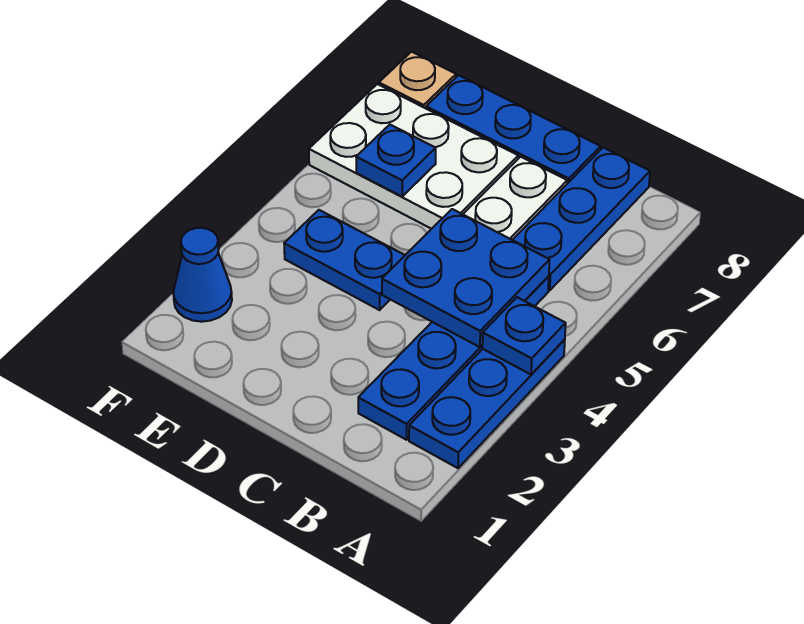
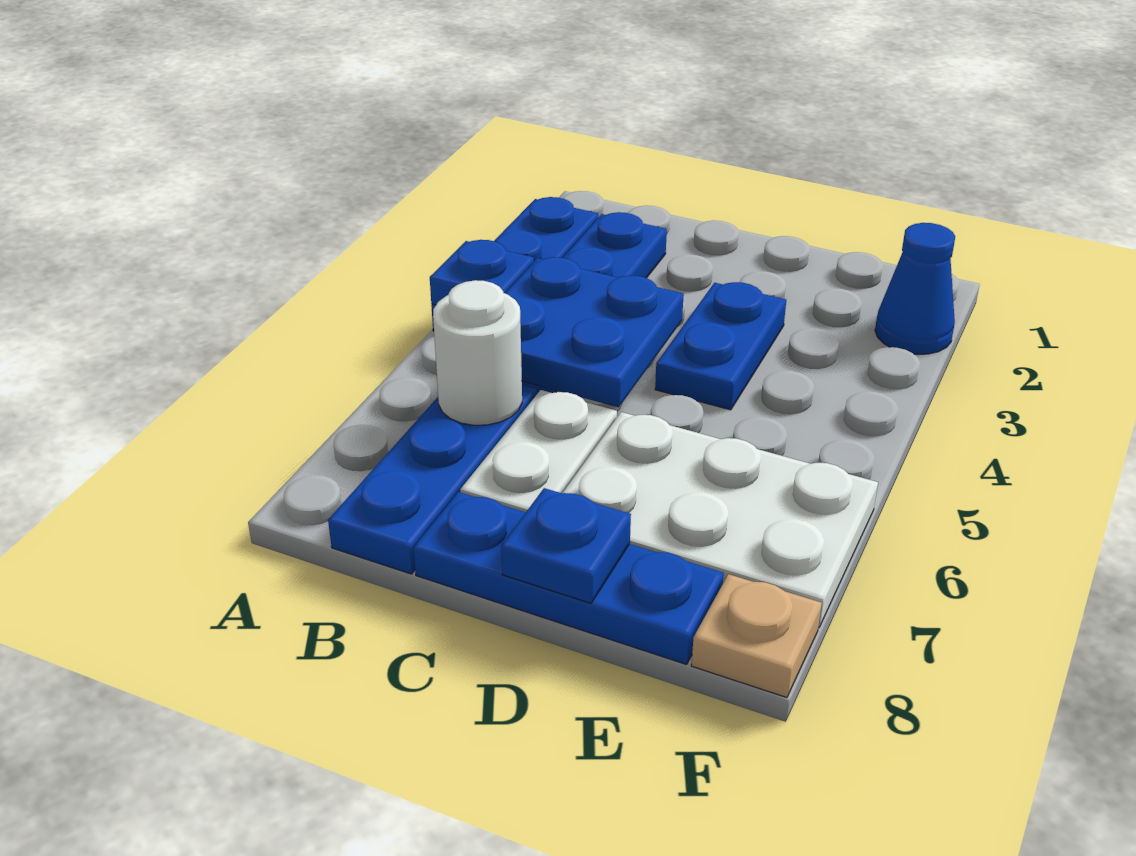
none -> white round brick B6 level 2
blue plate D4:E4 level 1 -> blue plate D3:D4 level 1
blue plate E6 level 2 -> blue plate D8 level 2

